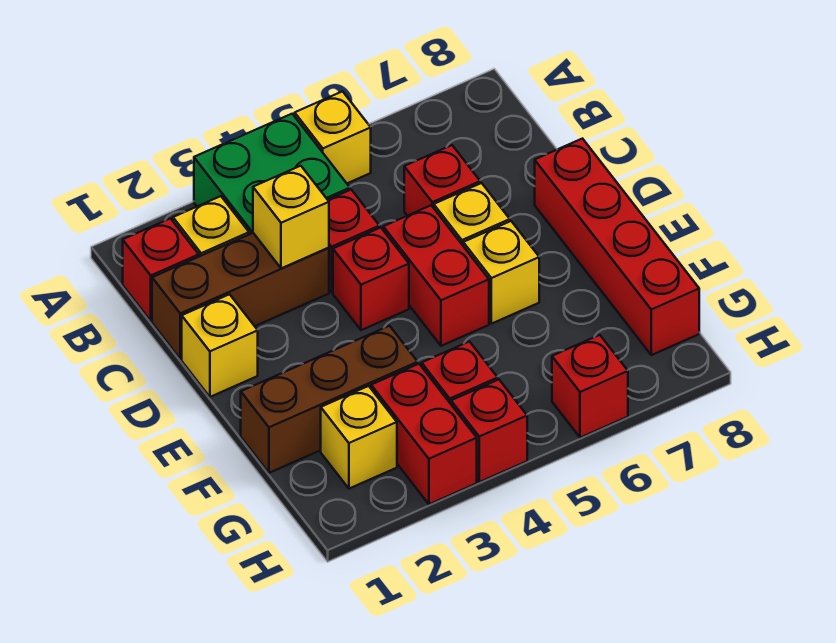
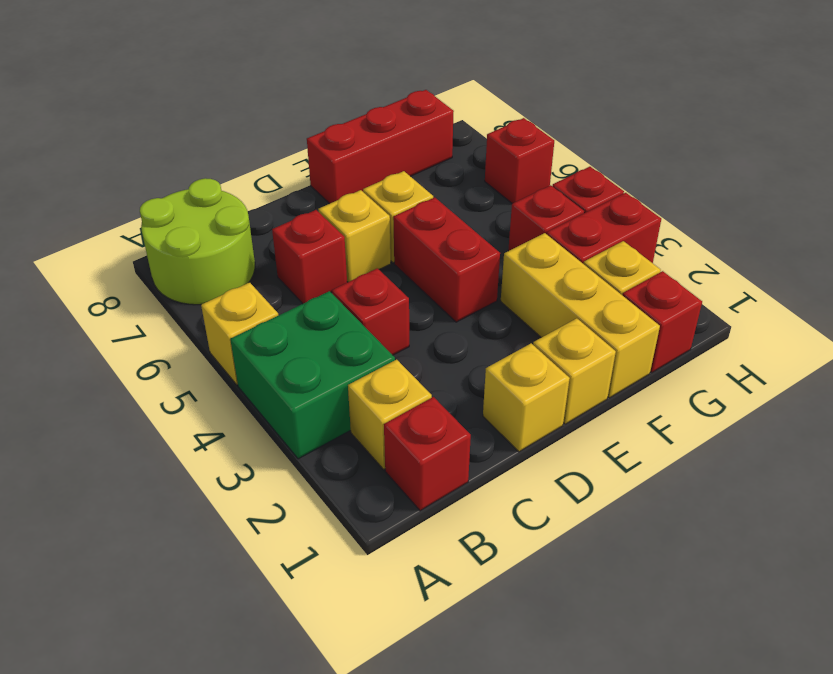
none -> lime round brick A7:B8 level 1
brown brick C1:C3 level 1 -> none
yellow brick C3 level 2 -> yellow brick E1 level 1
red brick D4 level 1 -> red brick G1 level 1
red brick D5:E5 level 1 -> red brick E4:E5 level 1
red brick D8:G8 level 1 -> red brick E8:G8 level 1
brown brick F1:F3 level 1 -> yellow brick F1:F3 level 1

